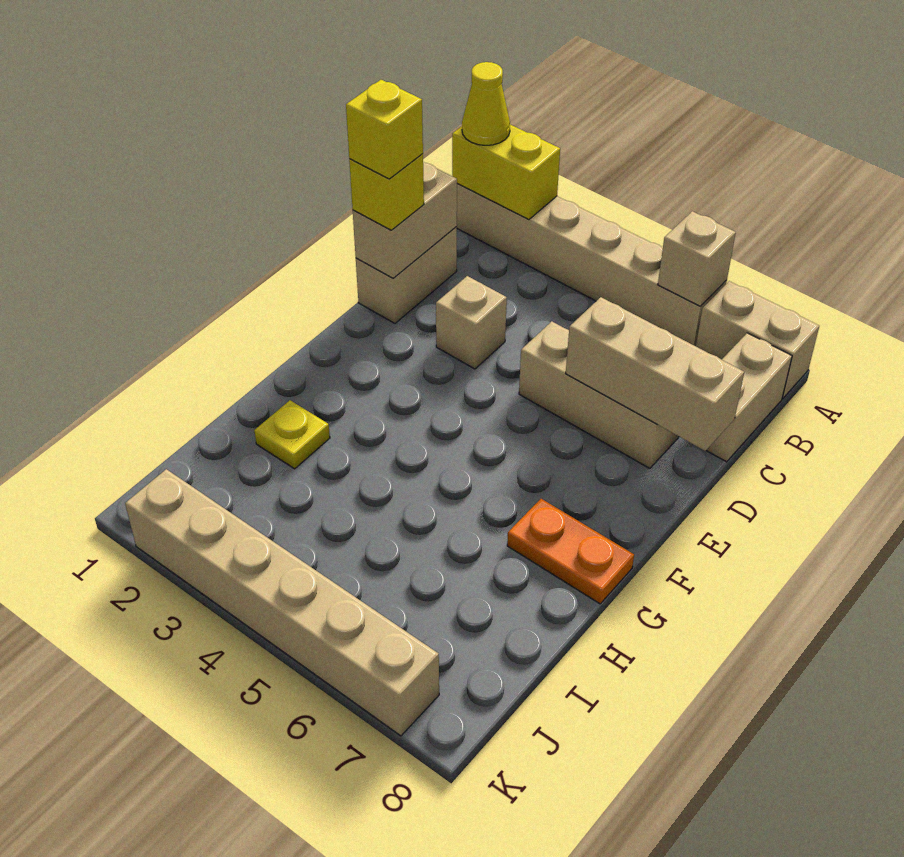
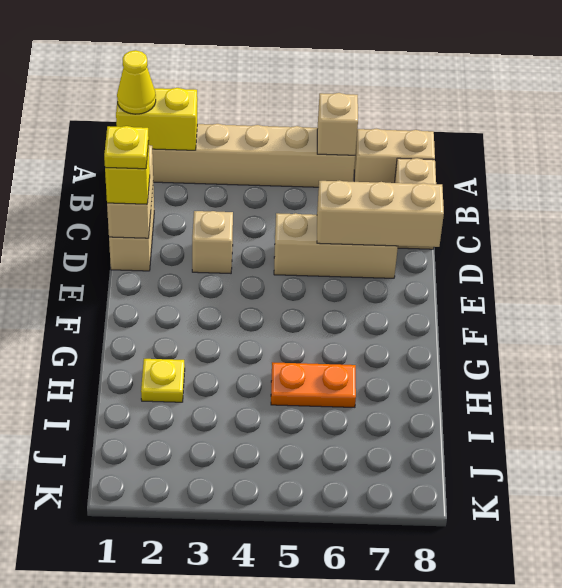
yellow brick D1 level 4 -> yellow plate D1 level 4
orange plate G7:G8 level 1 -> orange plate H5:H6 level 1
tan brick K2:K7 level 1 -> none

